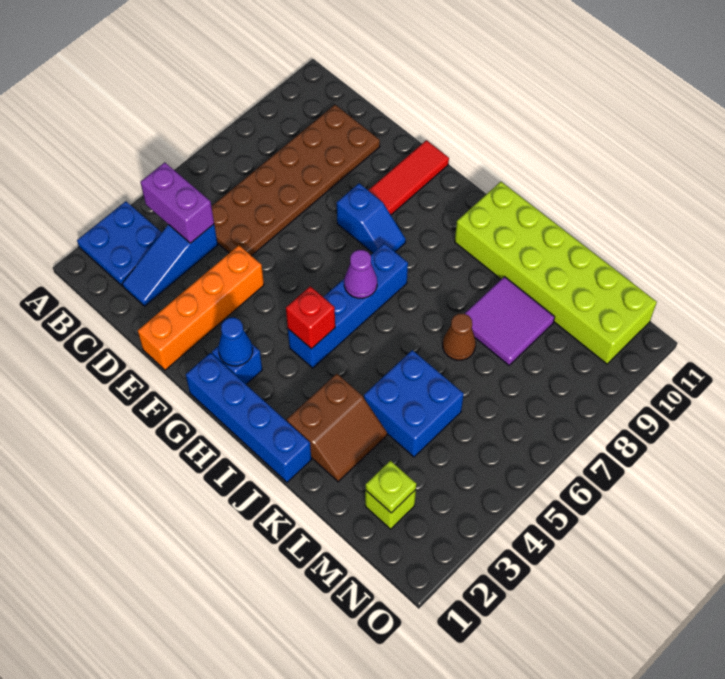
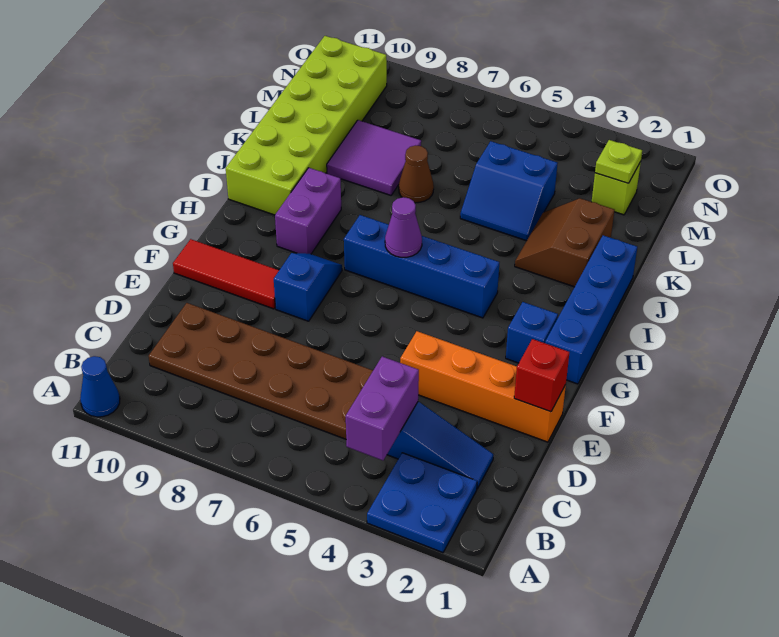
blue cone G2 level 2 -> blue cone A11 level 1
red brick H4 level 2 -> red brick E1 level 2
none -> purple brick H9:I9 level 1
brown slope J2:K3 level 1 top J -> brown slope J2:K3 level 1 top 2
blue brick K4:L5 level 1 -> blue slope K4:L5 level 1 top L

